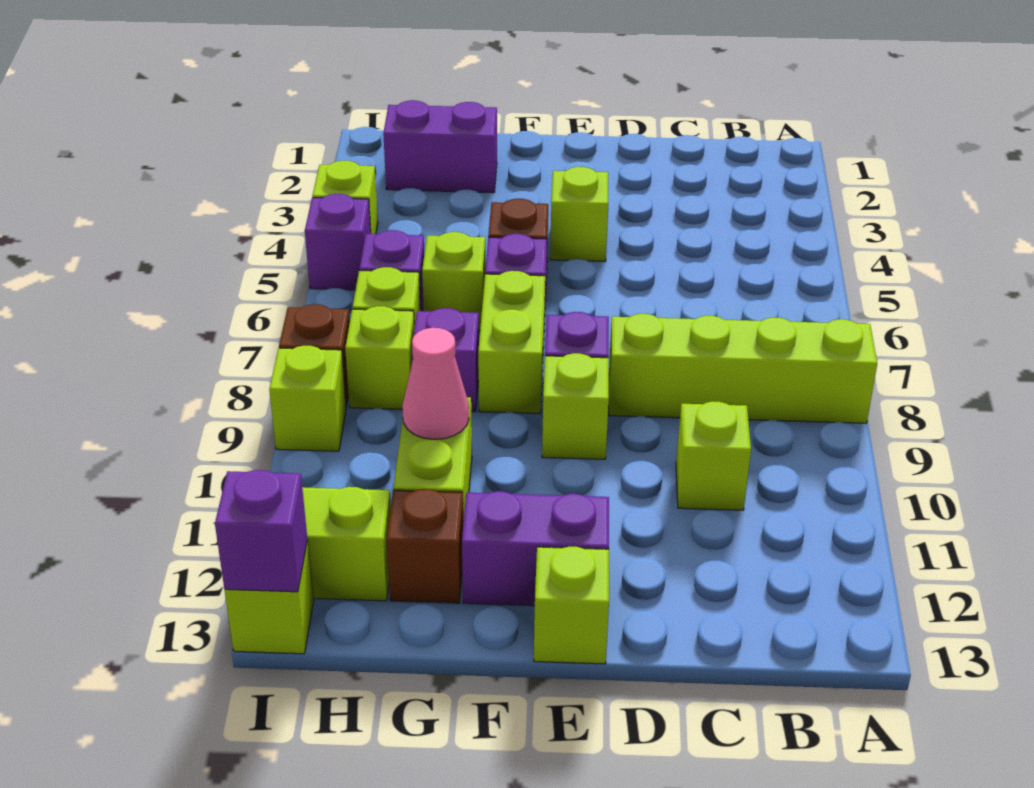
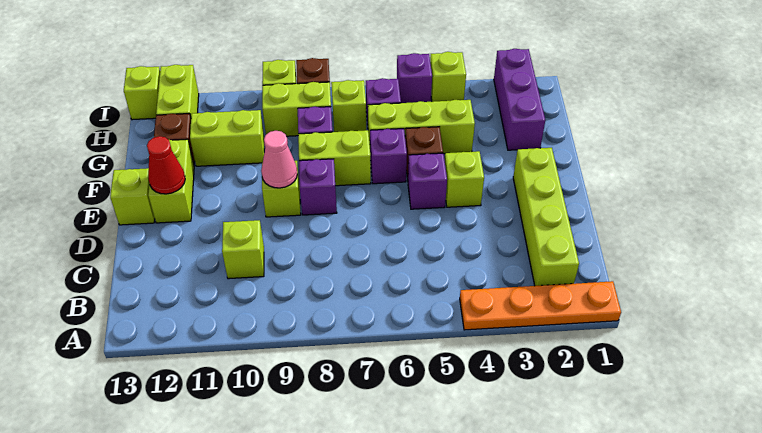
none -> orange plate A1:A4 level 1
lime brick A8:D8 level 1 -> lime brick B2:E2 level 1
purple brick E12:F12 level 1 -> lime brick E12:F12 level 1
none -> red cone E12 level 2
purple brick G2:H2 level 1 -> purple brick G2:I2 level 1
lime brick G6 level 1 -> lime brick G4:G6 level 1
pink cone G10 level 2 -> pink cone E9 level 2
lime brick H8 level 1 -> lime brick H8:H9 level 1
purple brick I13 level 2 -> purple brick E5 level 1

